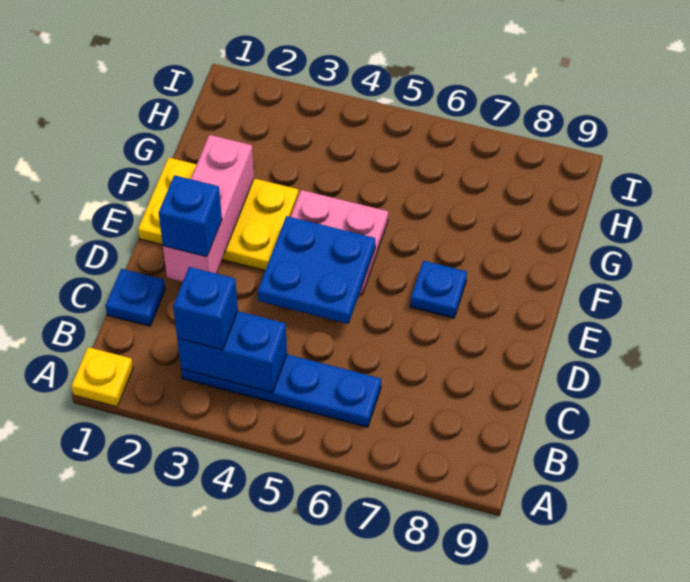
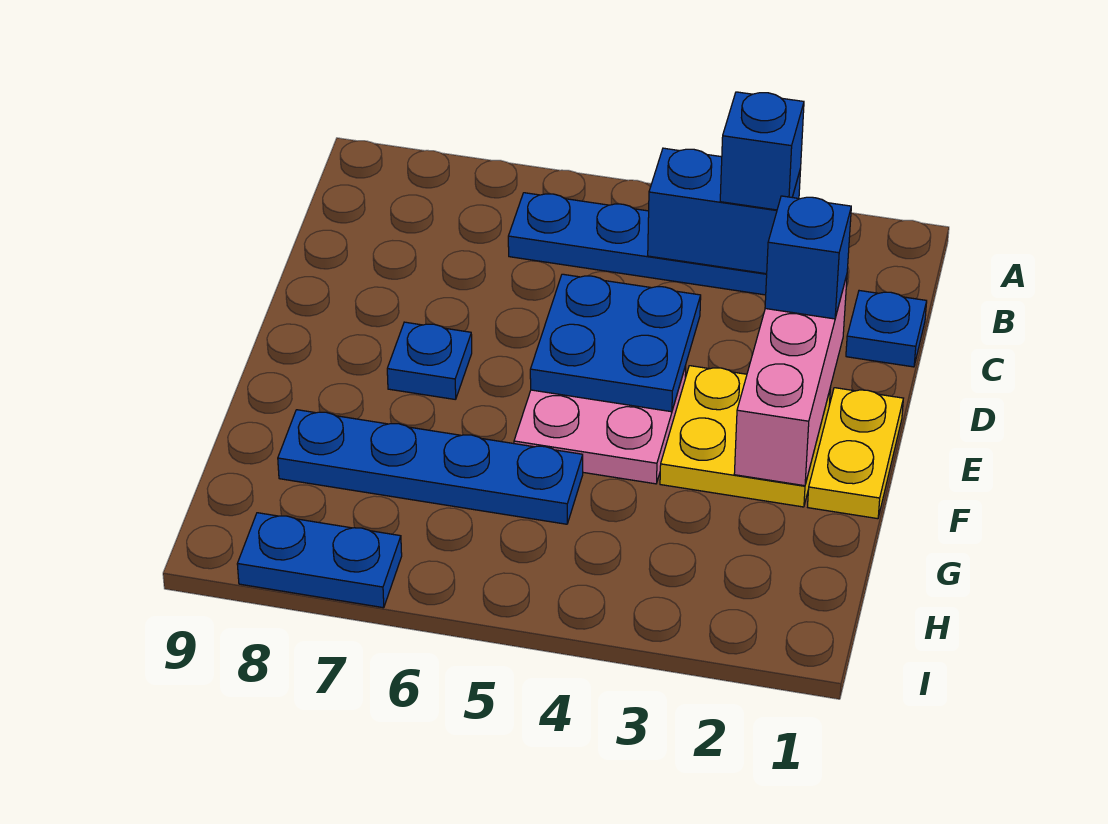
yellow plate A1 level 1 -> none
none -> blue plate G5:G8 level 1
none -> blue plate I7:I8 level 1

